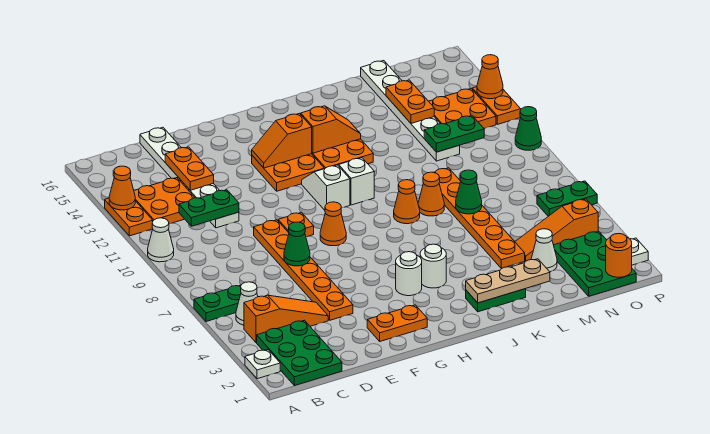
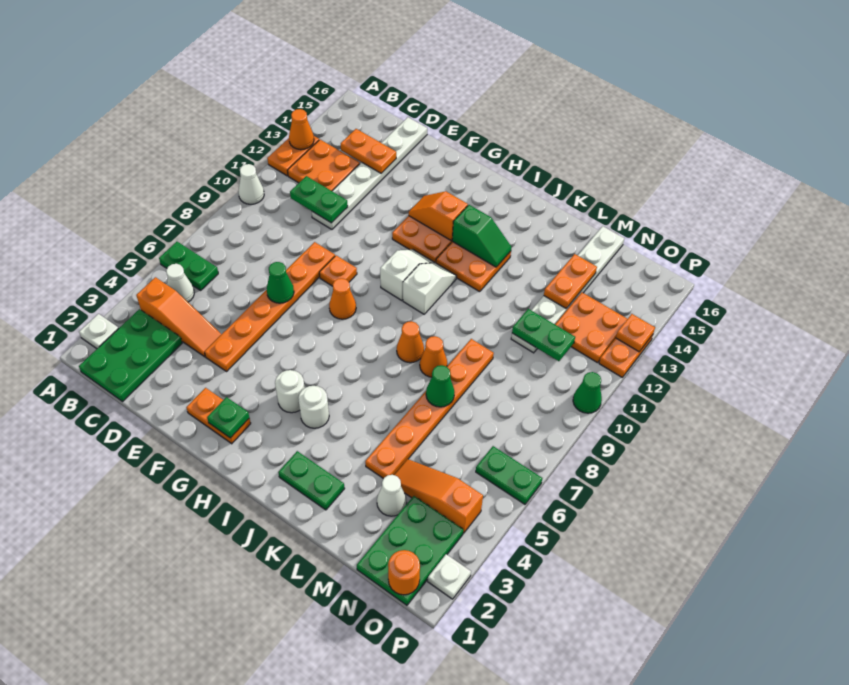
orange plate D13:D14 level 2 -> orange plate C14:D14 level 2
none -> green plate G2 level 2
orange slope I13:J13 level 2 top I -> green slope I13:J13 level 2 top I
tan plate J2:L2 level 2 -> none
orange cone P13 level 2 -> orange plate P13 level 2

